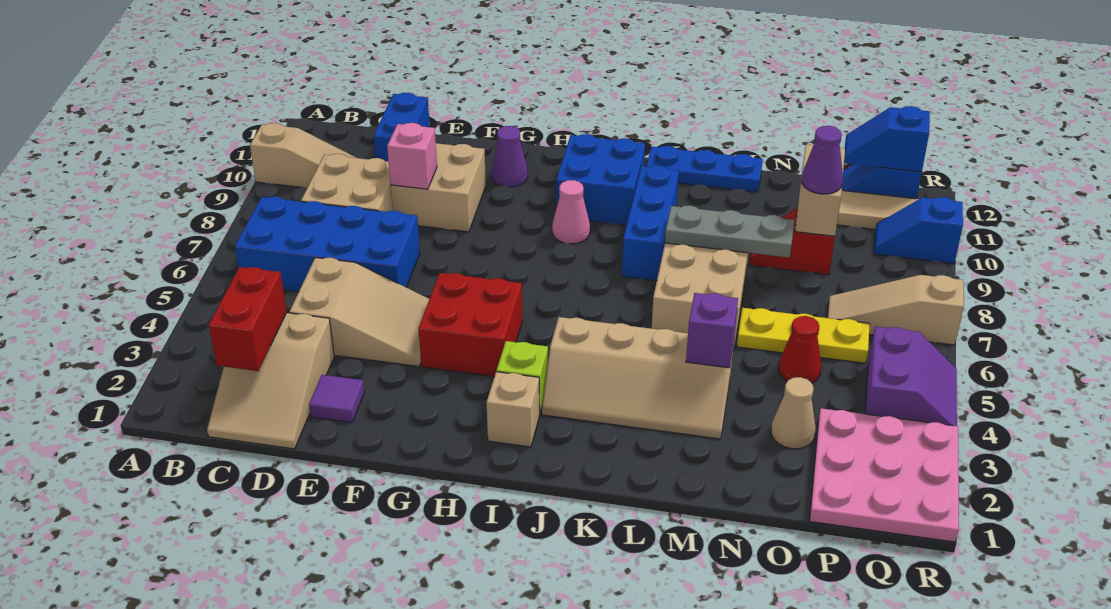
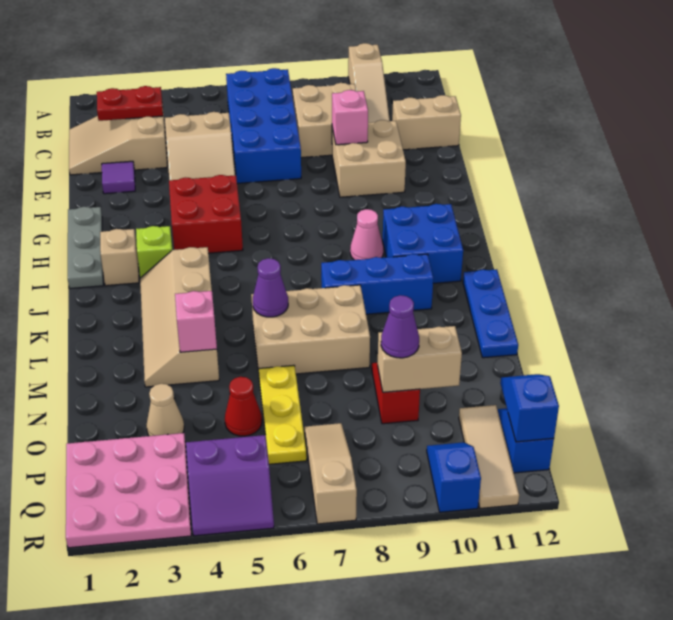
red brick C2:C3 level 2 -> red plate C2:C3 level 2
blue brick D11:D12 level 1 -> tan brick D11:D12 level 1
purple cone G11 level 1 -> purple cone L6 level 2
grey plate L8:N8 level 2 -> grey plate G1:I1 level 1
purple brick M4 level 2 -> pink brick M4 level 2

